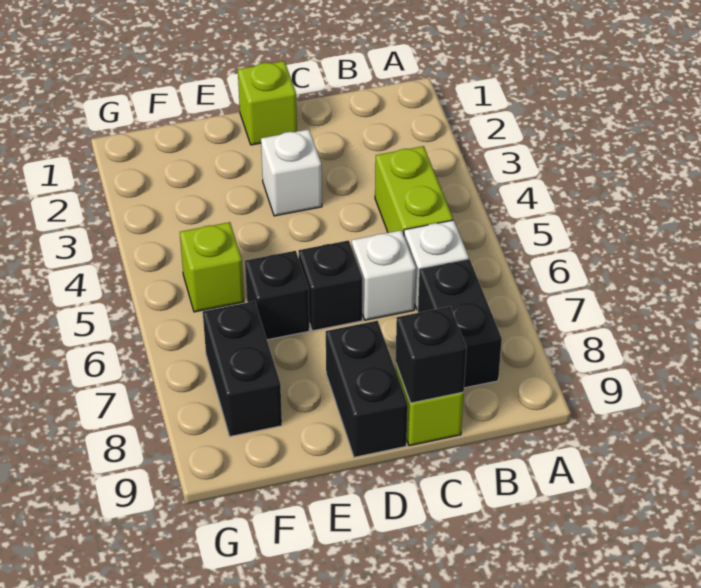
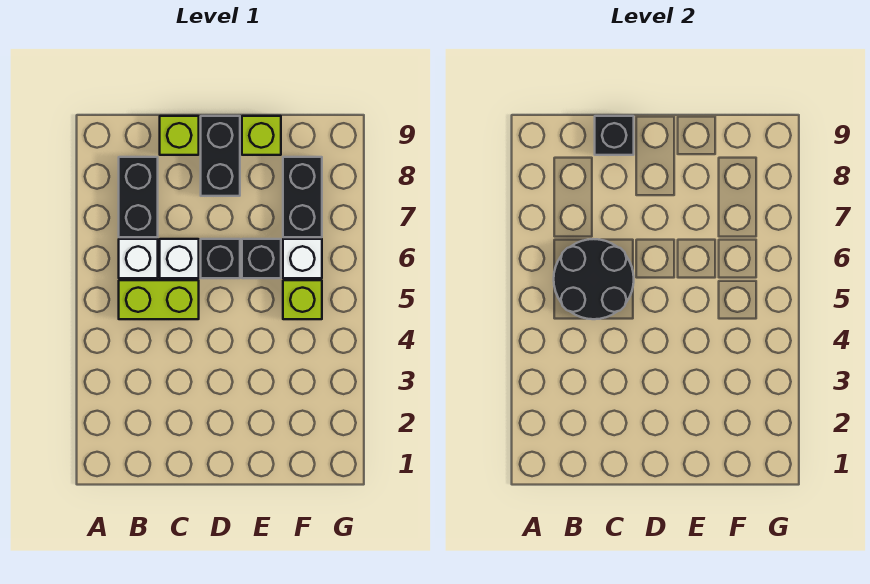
lime brick B4:B5 level 1 -> lime brick B5:C5 level 1
none -> black round brick B5:C6 level 2
lime brick D1 level 1 -> lime brick E9 level 1
white brick D3 level 1 -> white brick F6 level 1

